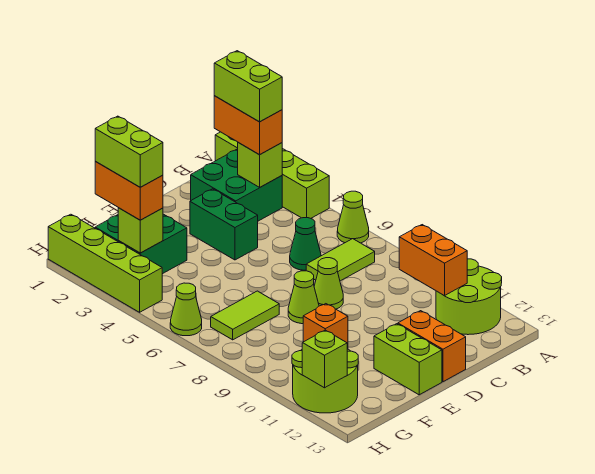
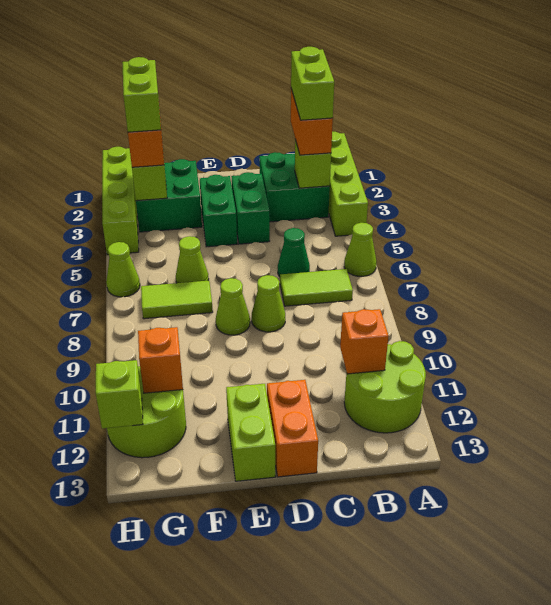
orange brick B10:B11 level 2 -> orange brick B11 level 2
none -> green brick E3:E4 level 1
none -> lime cone F6 level 1

